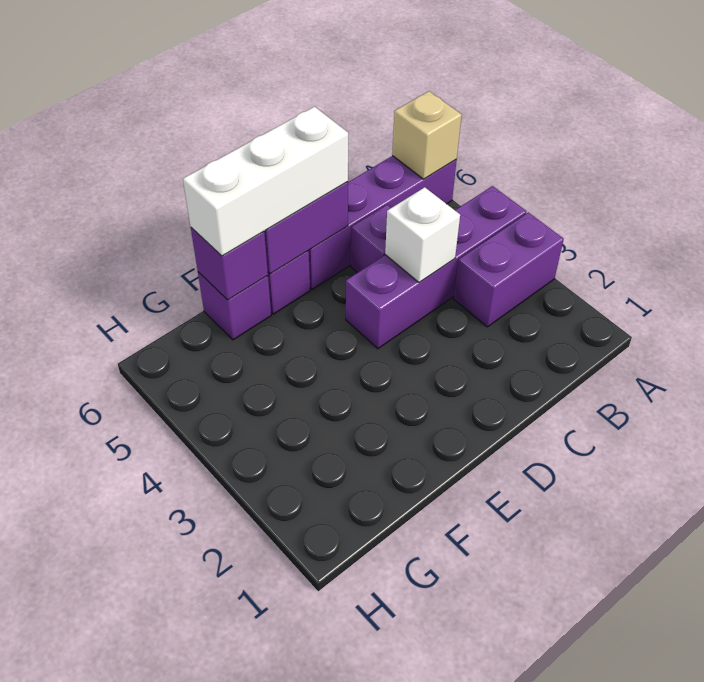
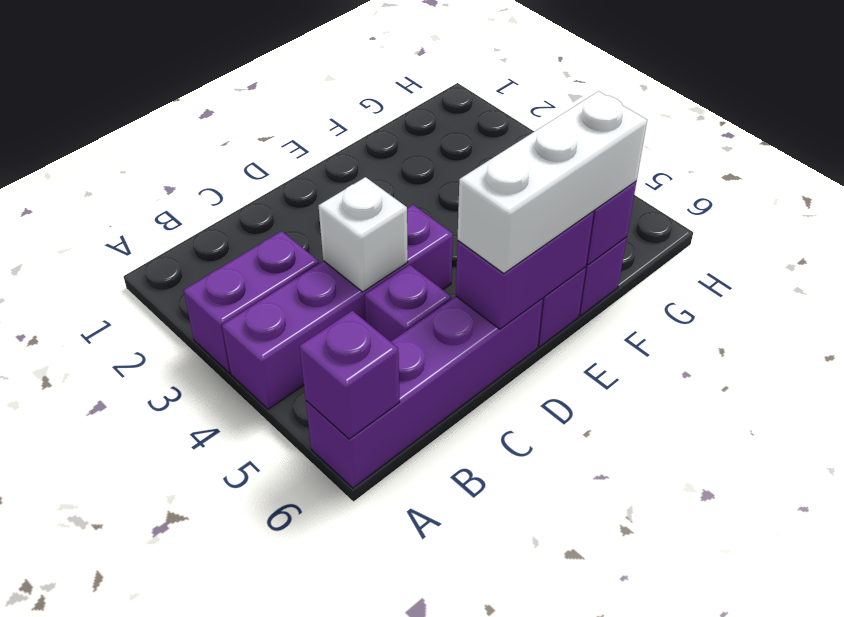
tan brick A6 level 2 -> purple brick A6 level 2

